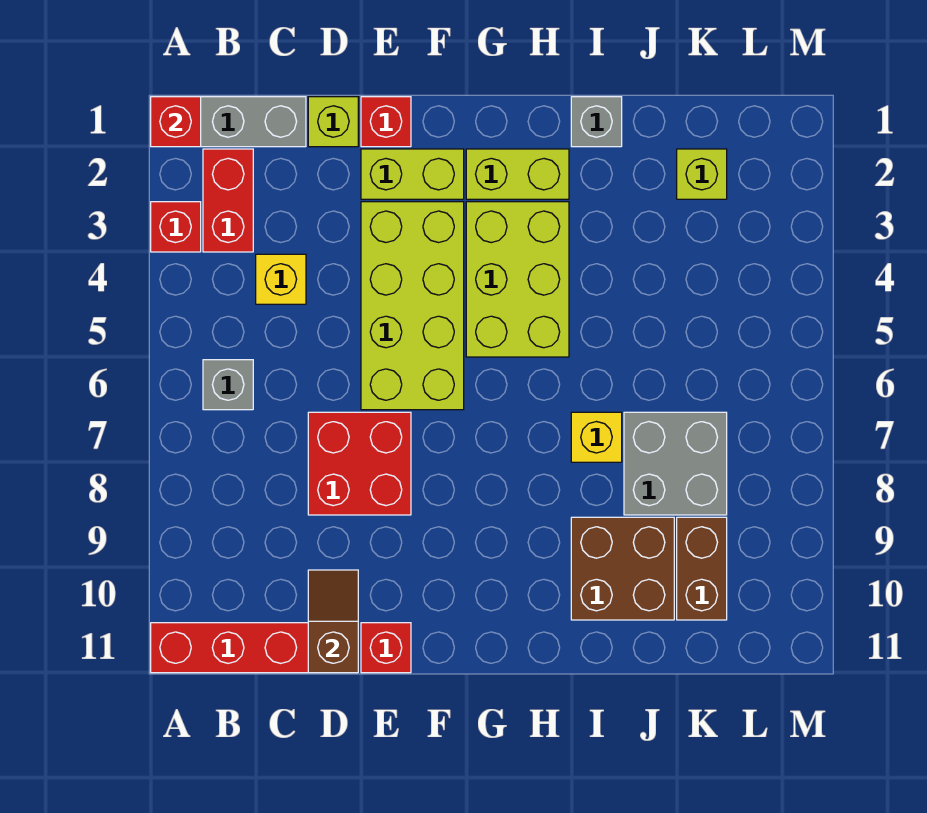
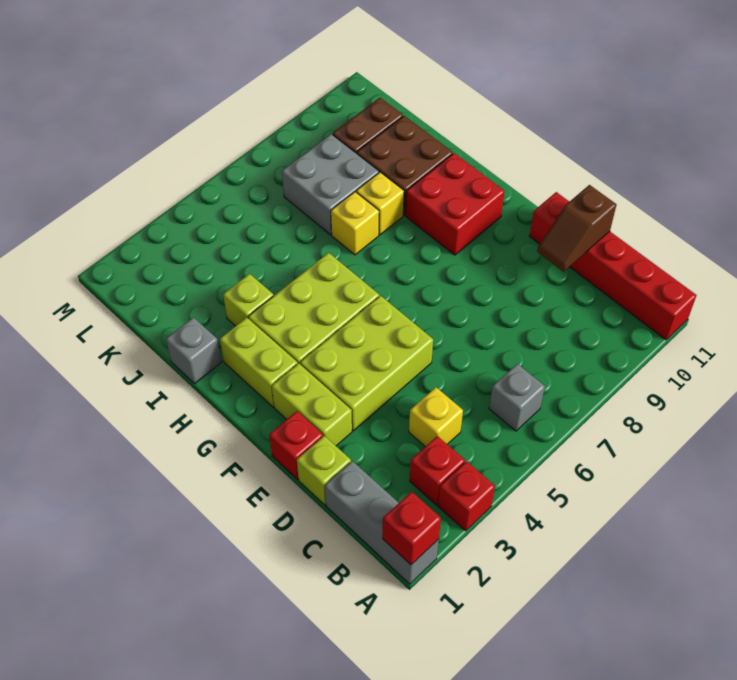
red brick B2:B3 level 1 -> red brick B3 level 1
red brick D7:E8 level 1 -> red brick G9:H10 level 1
lime brick E3:F6 level 1 -> lime brick E3:F5 level 1
none -> yellow brick I8 level 1
lime brick K2 level 1 -> lime brick I3 level 1

